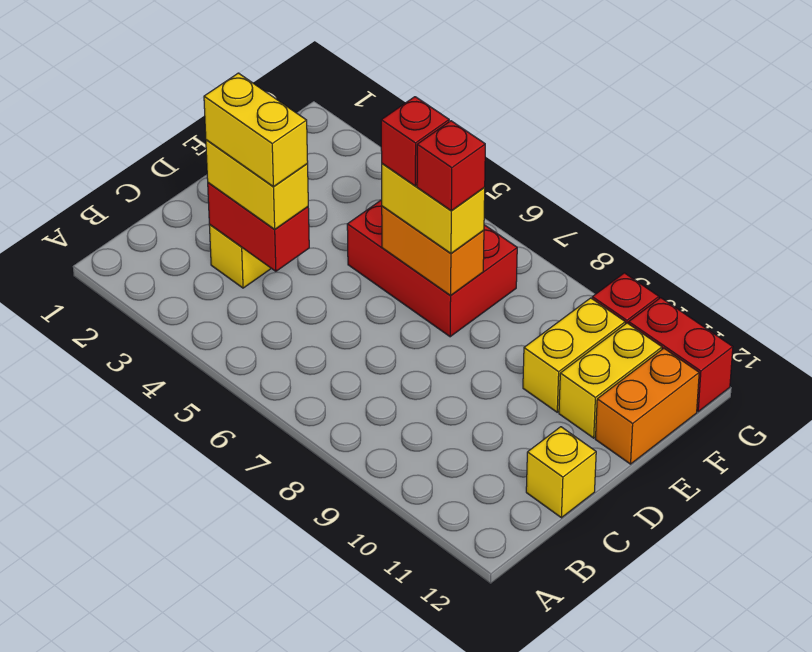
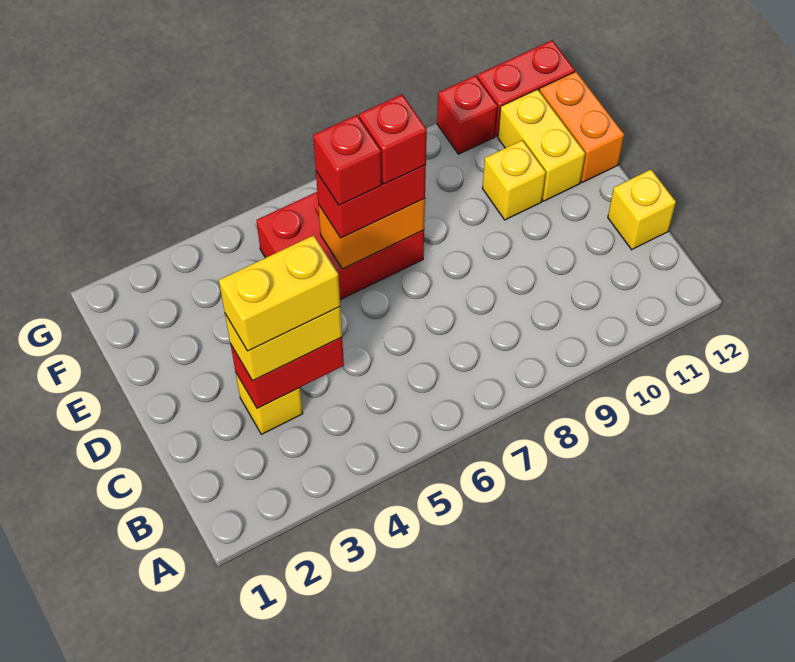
yellow brick E6:E7 level 3 -> red brick E6:E7 level 3
yellow brick E10:F10 level 1 -> yellow brick E10 level 1

